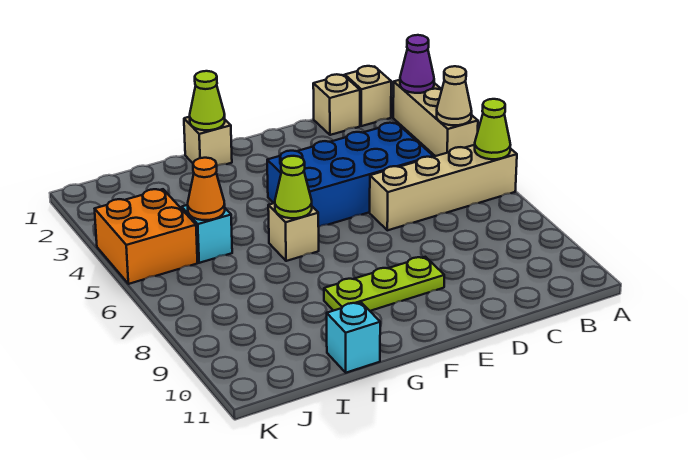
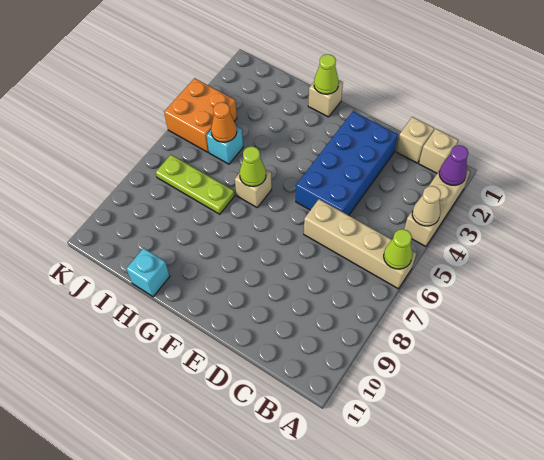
blue brick C4:F5 level 1 -> blue brick D2:E5 level 1
lime plate E9:G9 level 1 -> lime plate H7:J7 level 1

